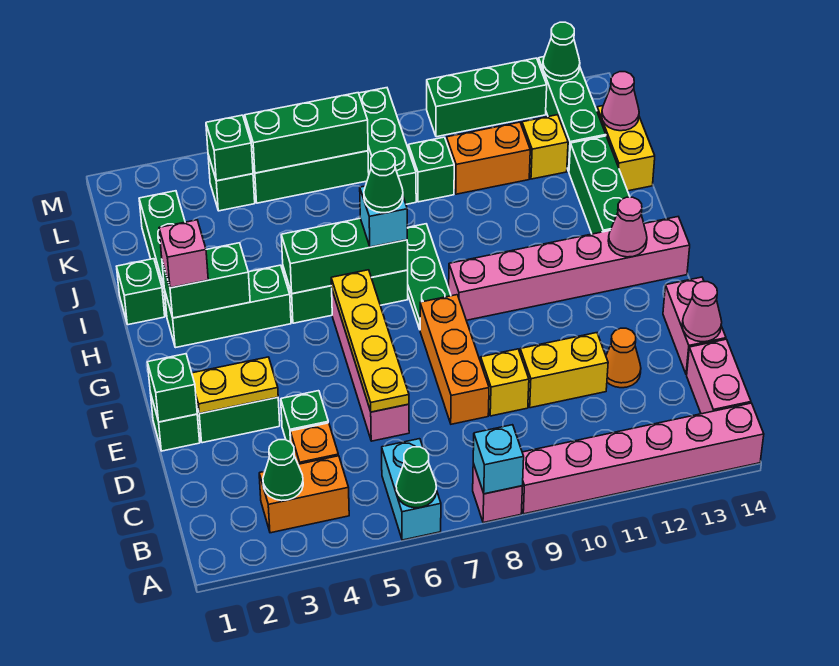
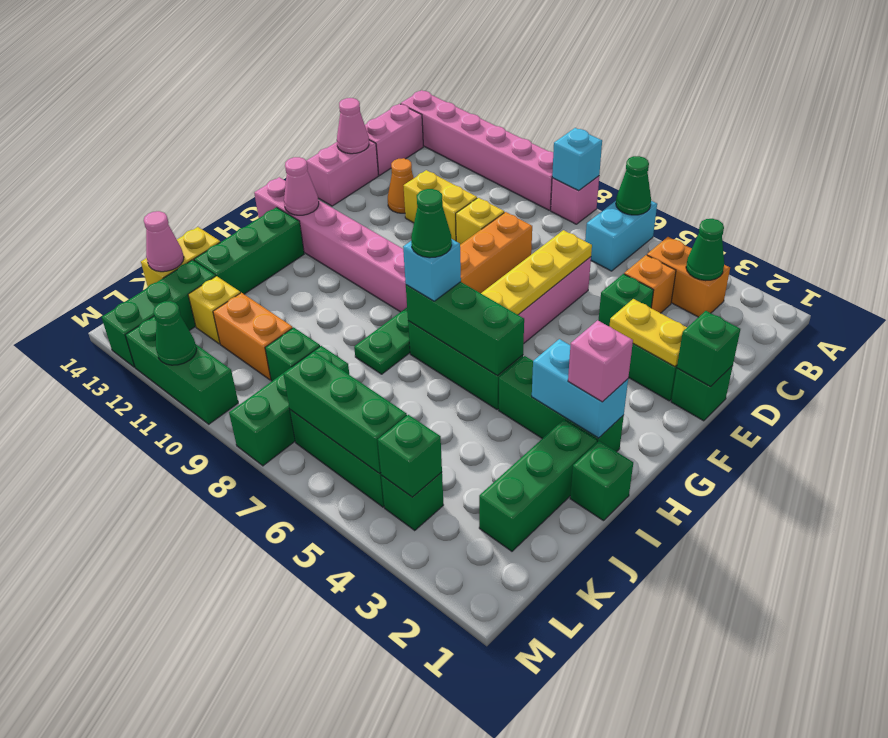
green brick H2:H3 level 2 -> cyan brick H2:H3 level 2
green cone M13 level 2 -> green cone M11 level 2

